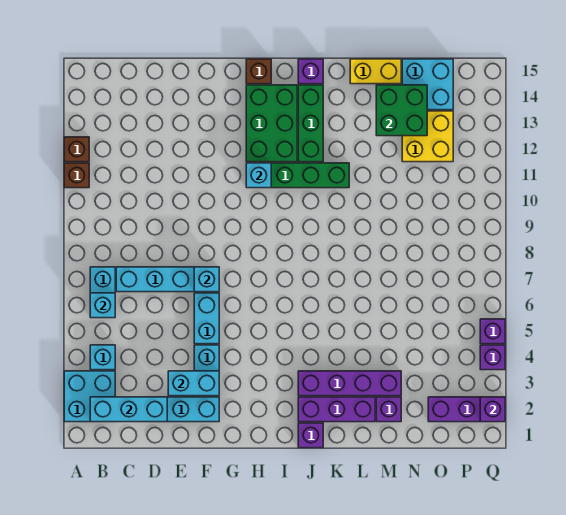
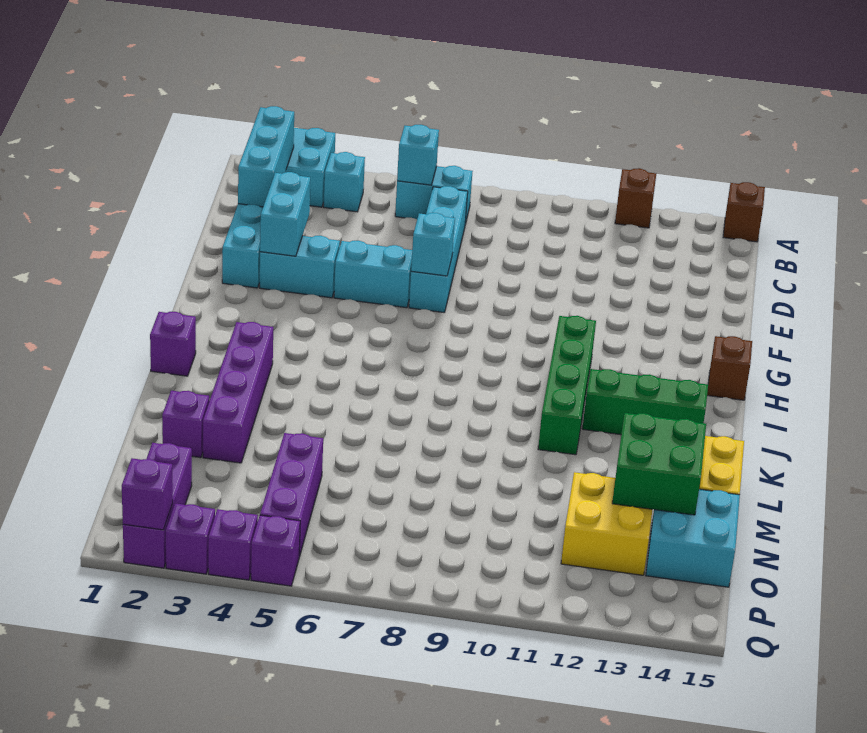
brown brick A11 level 1 -> brown brick A15 level 1
cyan brick H11 level 2 -> none
green brick H12:I14 level 1 -> none
purple brick J2:L2 level 1 -> purple brick N5:P5 level 1
purple brick J15 level 1 -> purple brick Q3 level 1

